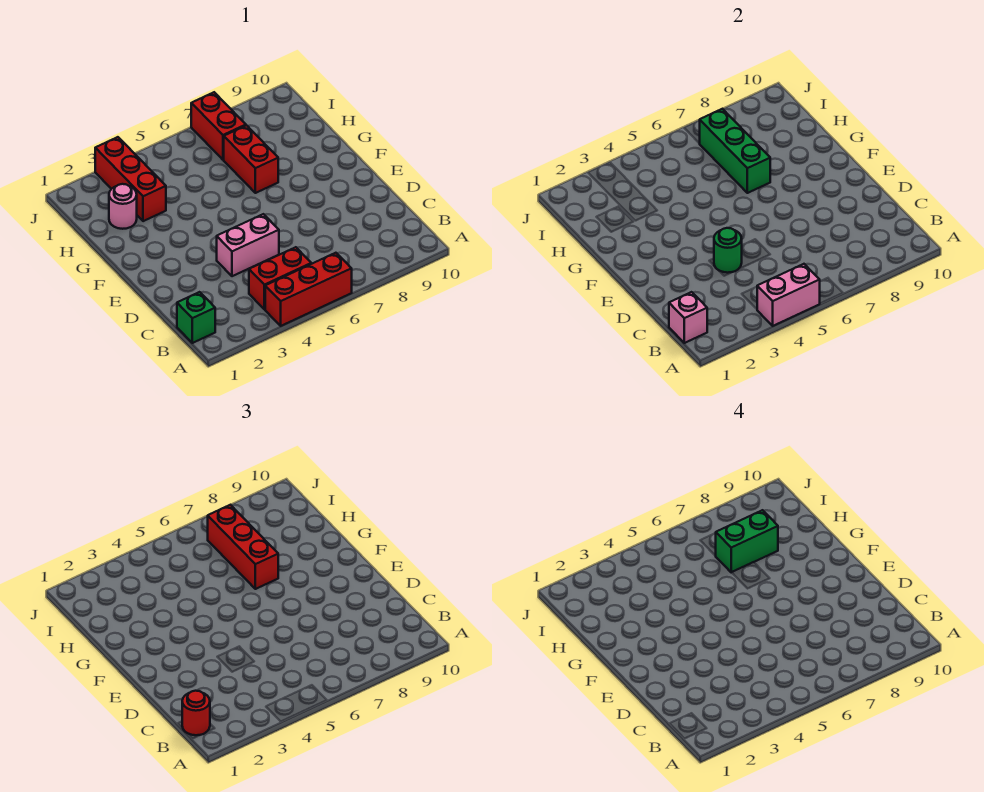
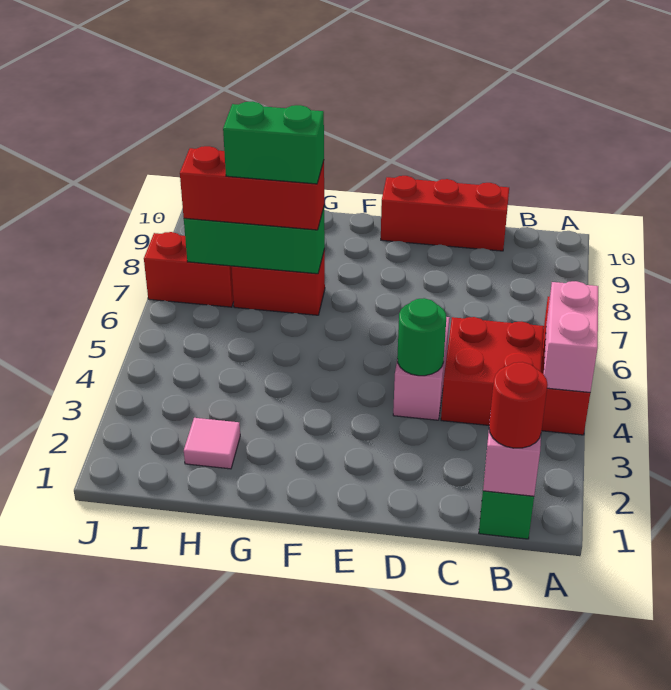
red brick B4:B5 level 1 -> red brick B4:C5 level 1
pink round brick H2 level 1 -> pink tile H2 level 1
red brick H3:J3 level 1 -> red brick C10:E10 level 1
green brick H7:H8 level 4 -> green brick G7:H7 level 4

